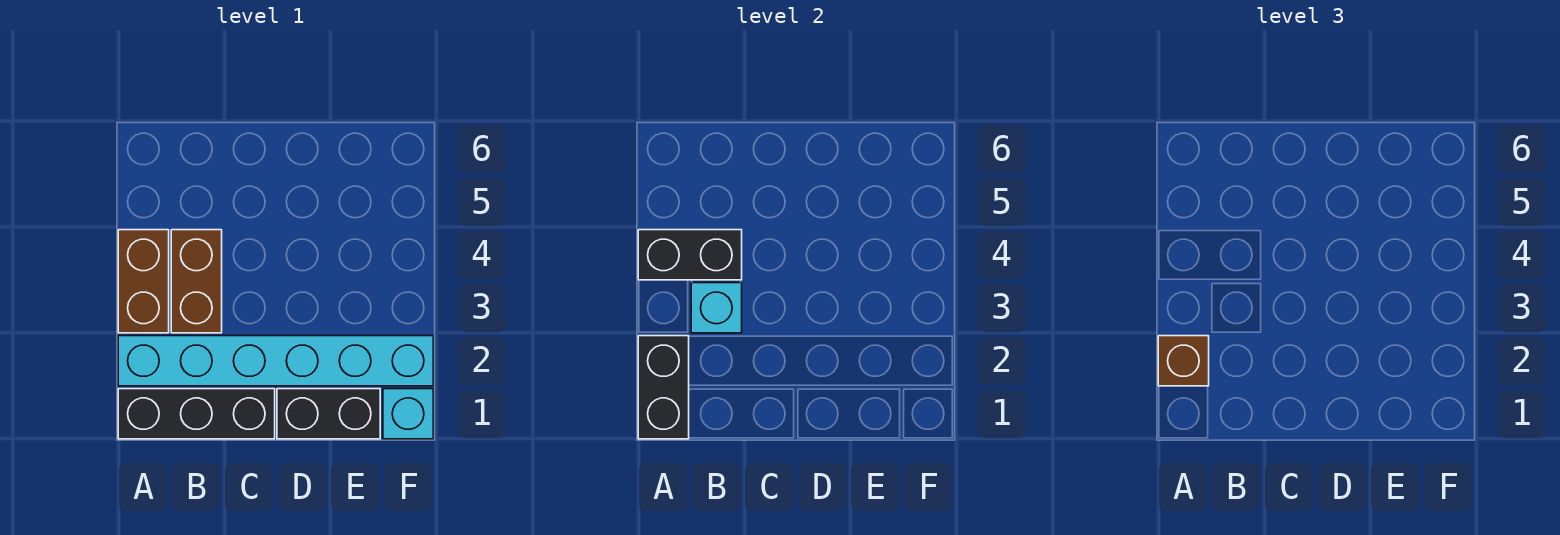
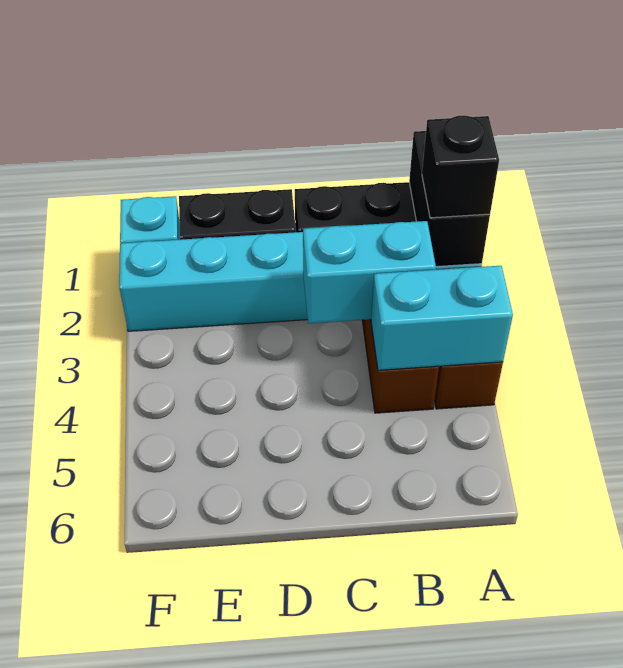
brown brick A2 level 3 -> black brick A2 level 3
black brick A4:B4 level 2 -> cyan brick A4:B4 level 2
cyan brick B3 level 2 -> cyan brick B3:C3 level 2

